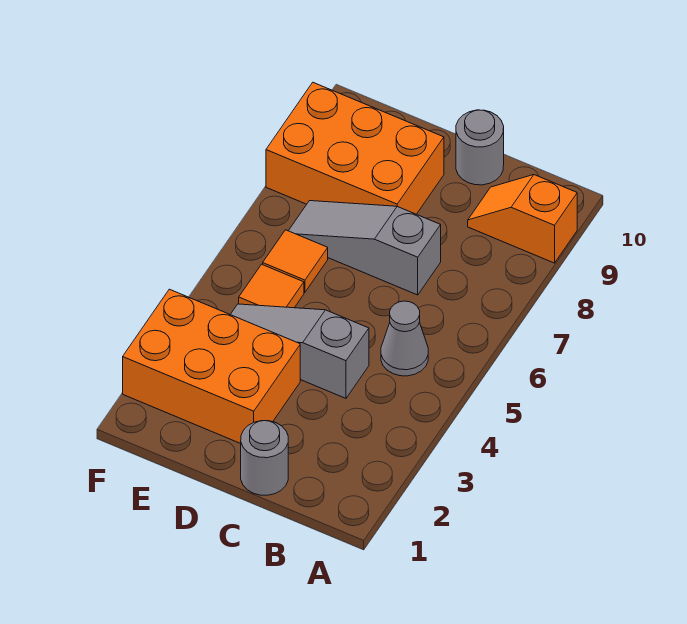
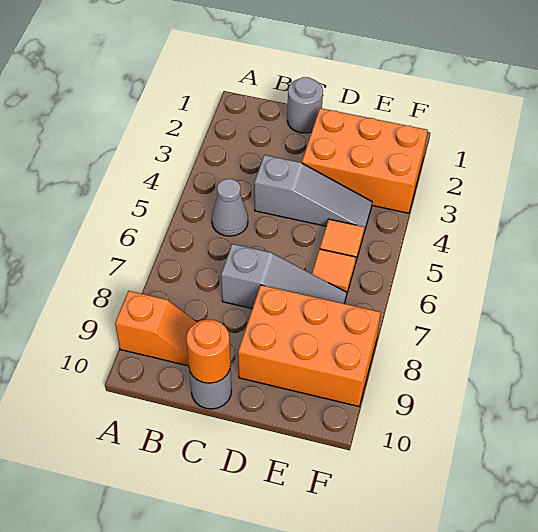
none -> orange round brick C10 level 2

